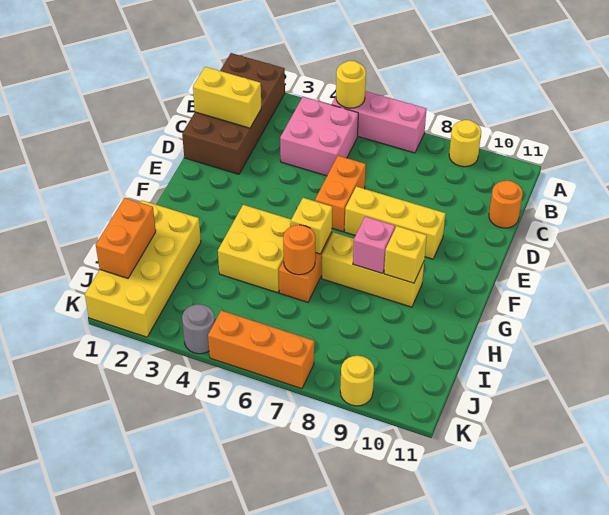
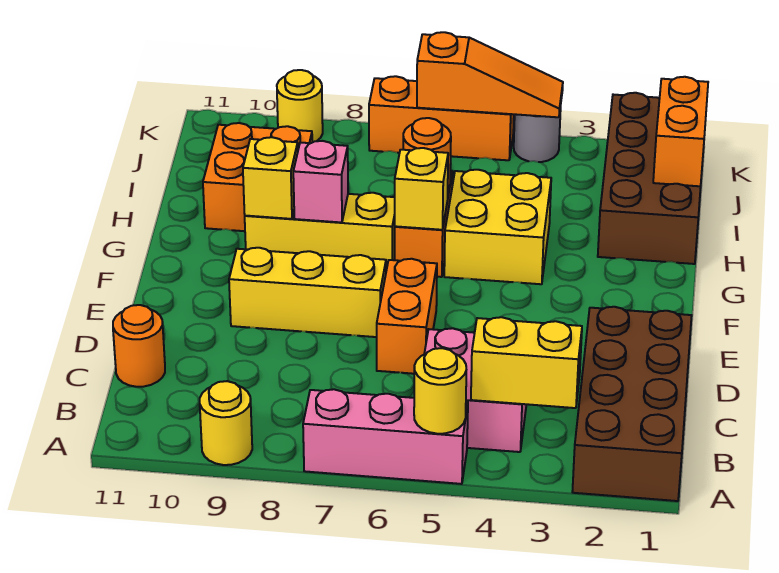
yellow brick C1:C2 level 2 -> yellow brick B3:B4 level 2
yellow brick H1:K2 level 1 -> brown brick H1:K2 level 1
none -> orange brick H9:I10 level 1
none -> orange slope K4:K6 level 2 top 6

